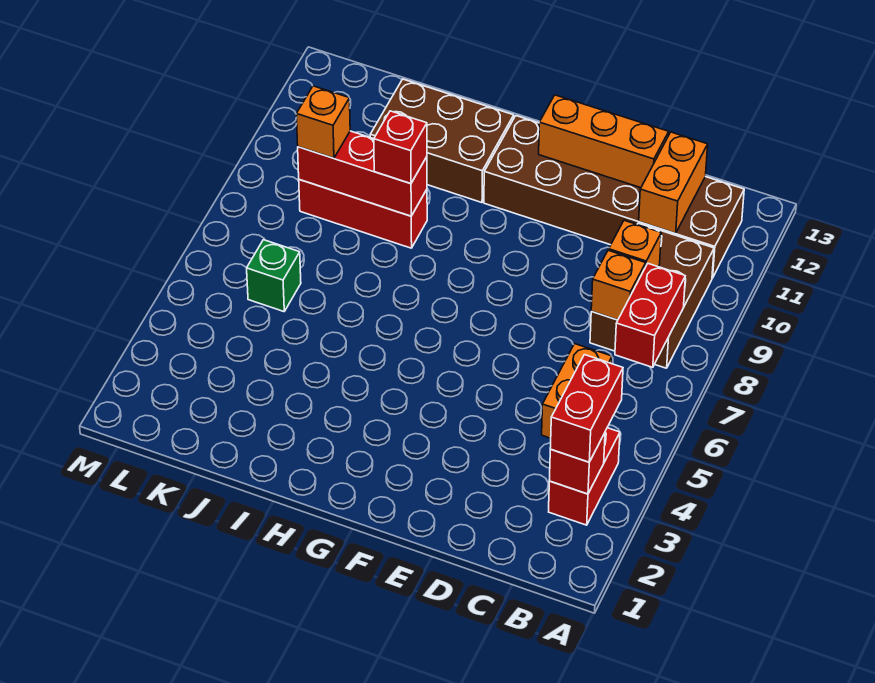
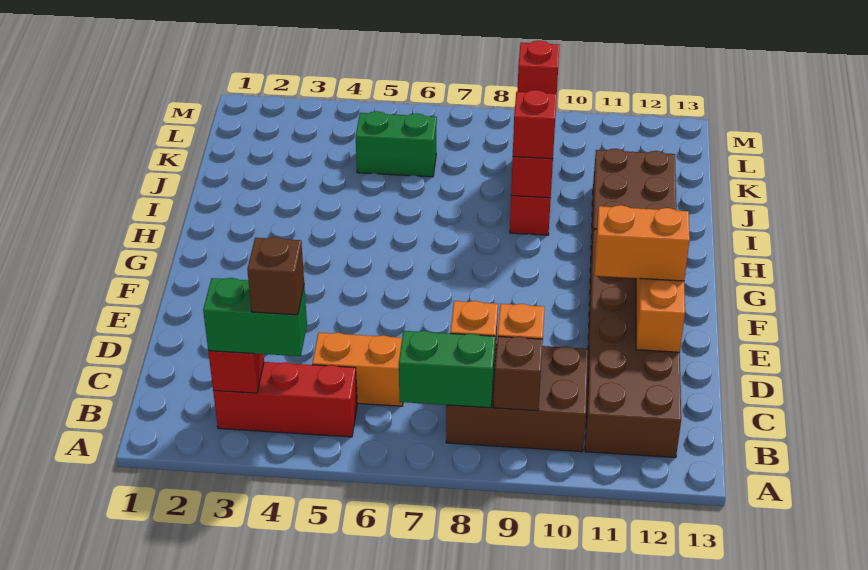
red brick B3:B4 level 1 -> red brick B3:B5 level 1
red brick B3:B4 level 3 -> green brick B3:B4 level 3
none -> brown brick B4 level 4
red brick B7:B8 level 2 -> green brick B7:B8 level 2
none -> brown brick B9 level 2
orange brick C11:C12 level 2 -> orange brick E11:E12 level 3
green brick K6 level 1 -> green brick K5:K6 level 1
orange brick K9 level 3 -> red brick K9 level 3

